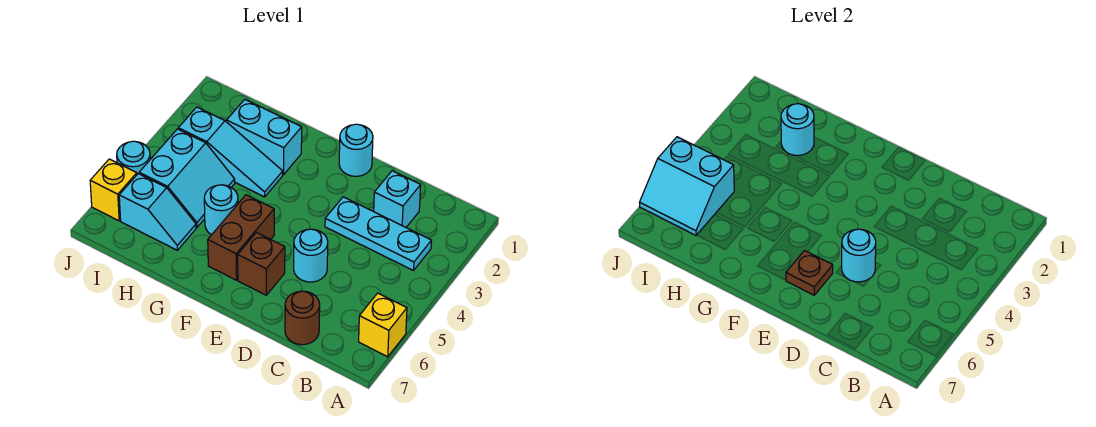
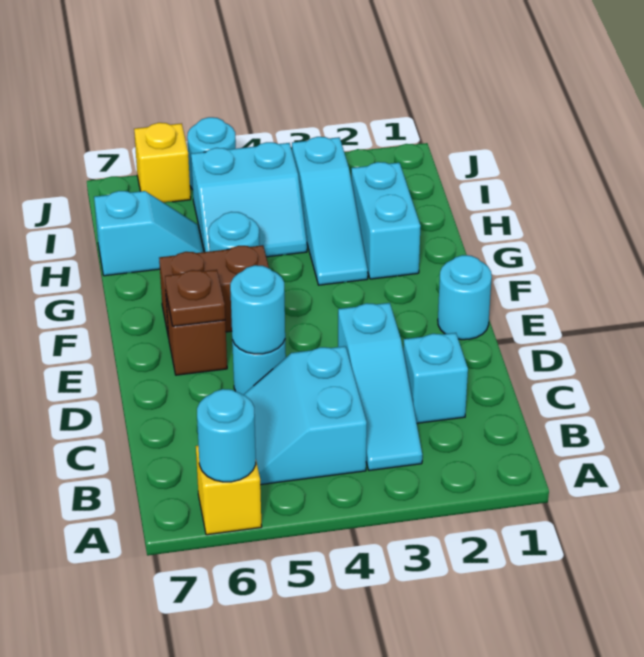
cyan plate B3:D3 level 1 -> cyan slope B3:D3 level 1 top D
brown round brick C7 level 1 -> none
cyan round brick H2 level 2 -> cyan round brick A6 level 2
cyan slope H6:I6 level 1 top I -> cyan slope H6:H7 level 1 top 7
cyan slope I5:J6 level 2 top 5 -> cyan slope B4:C5 level 1 top 4

